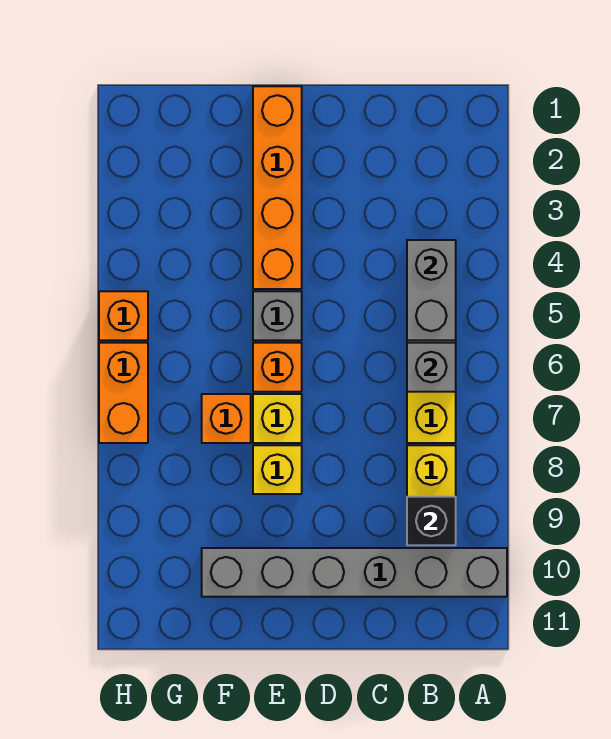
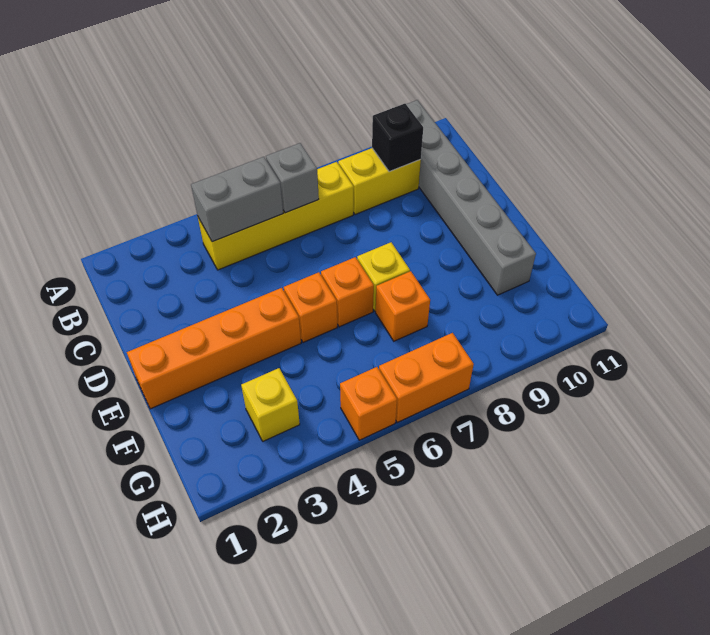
grey brick E5 level 1 -> orange brick E5 level 1
yellow brick E8 level 1 -> yellow brick G3 level 1

